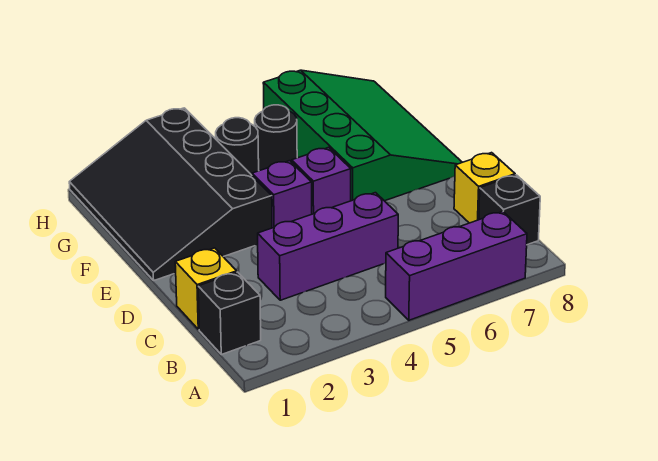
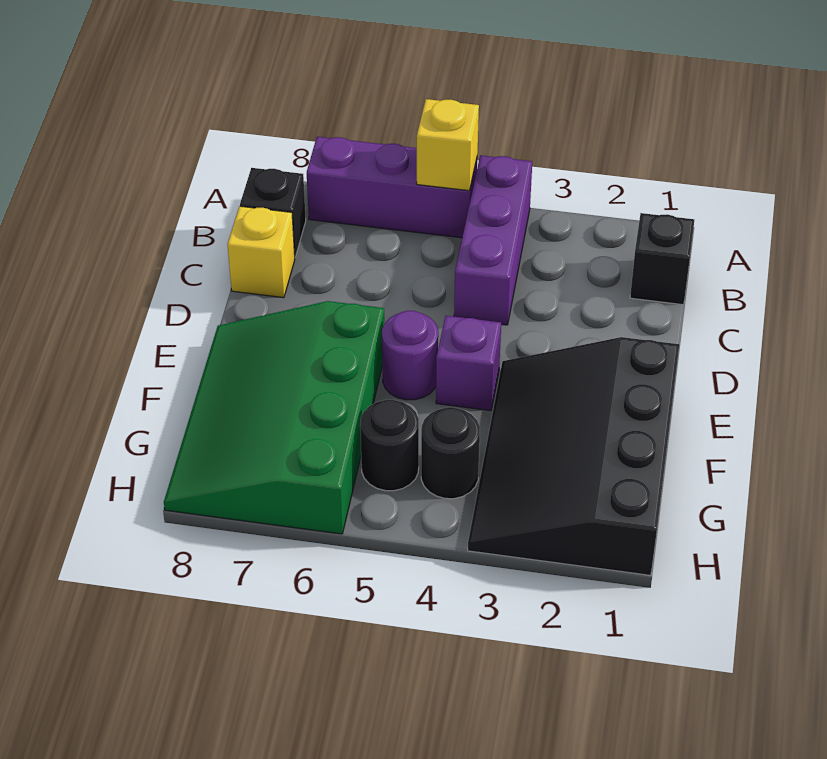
yellow brick C1 level 1 -> yellow brick A5 level 2
purple brick C3:C5 level 1 -> purple brick A4:C4 level 1
black slope E1:H3 level 1 top 3 -> black slope E1:H3 level 1 top 1
purple brick E5 level 1 -> purple round brick E5 level 1

